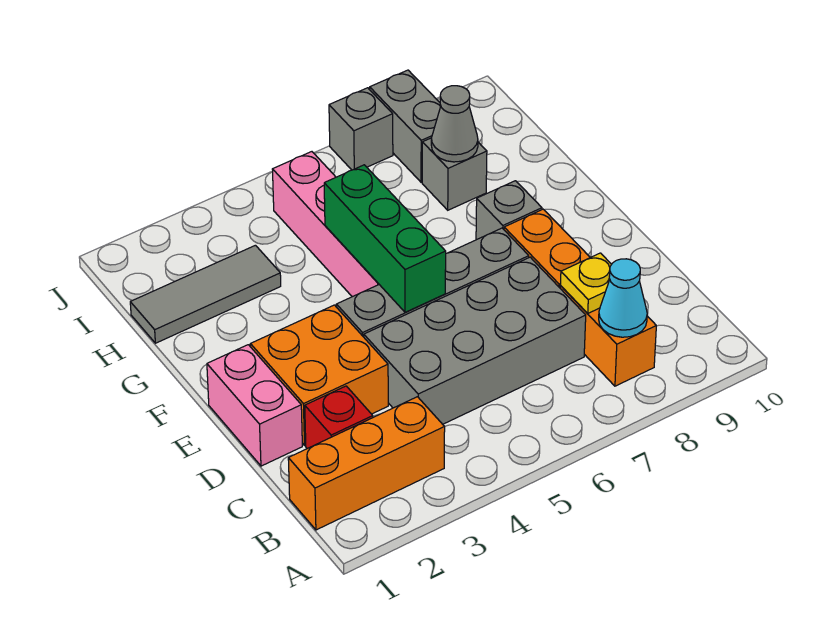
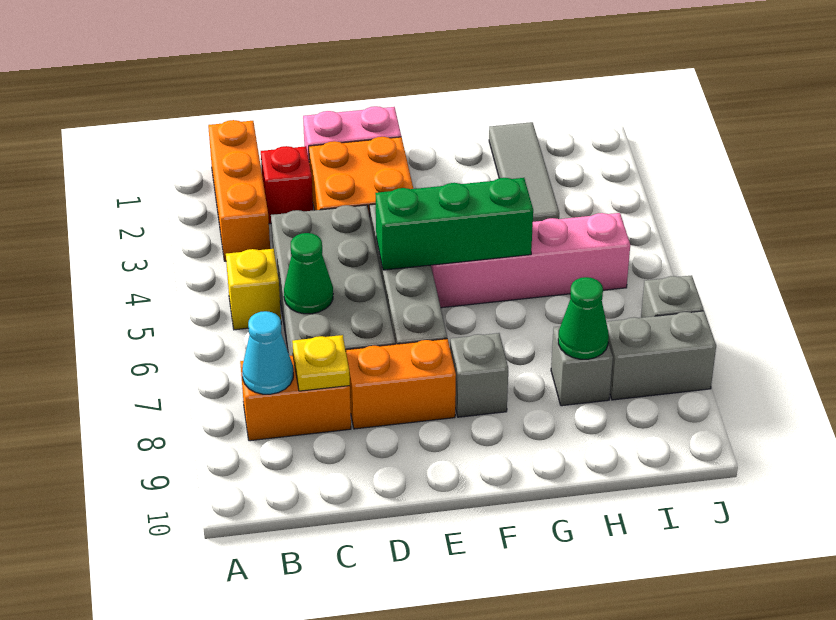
none -> yellow brick B5 level 1
none -> green cone C6 level 2
grey cone H8 level 2 -> green cone H8 level 2

